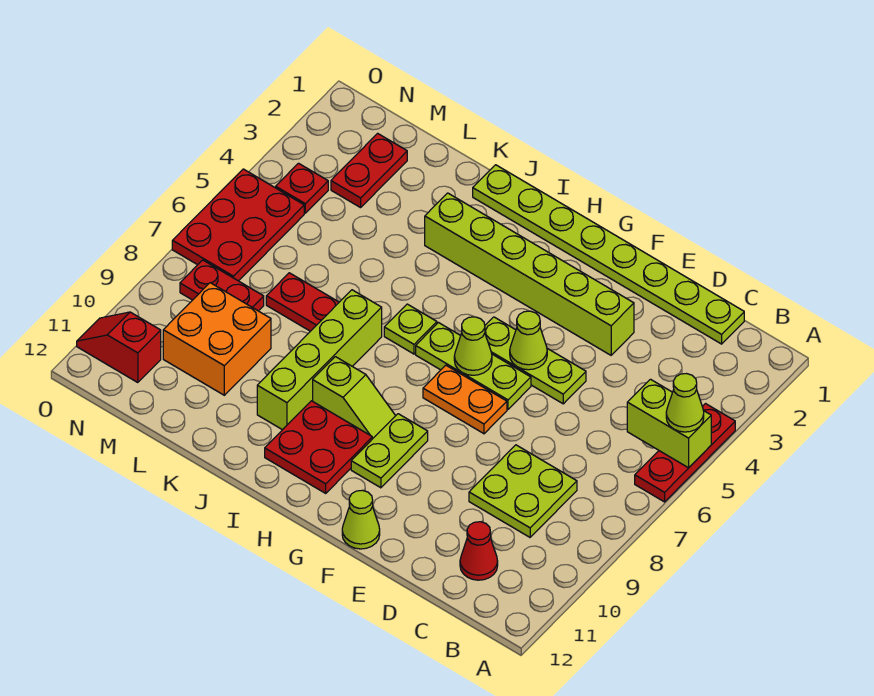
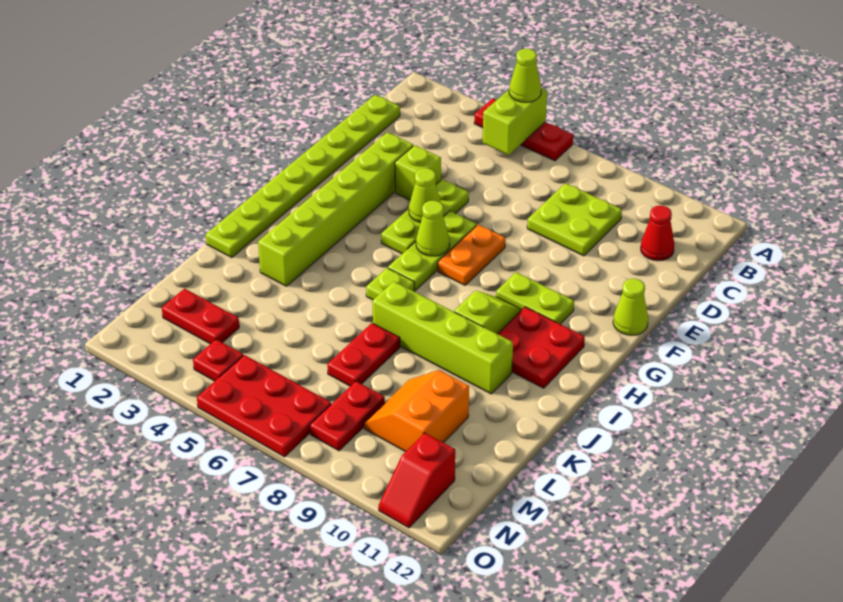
none -> lime brick E4 level 1
orange brick L9:M10 level 1 -> orange slope L9:M10 level 1 top 10

